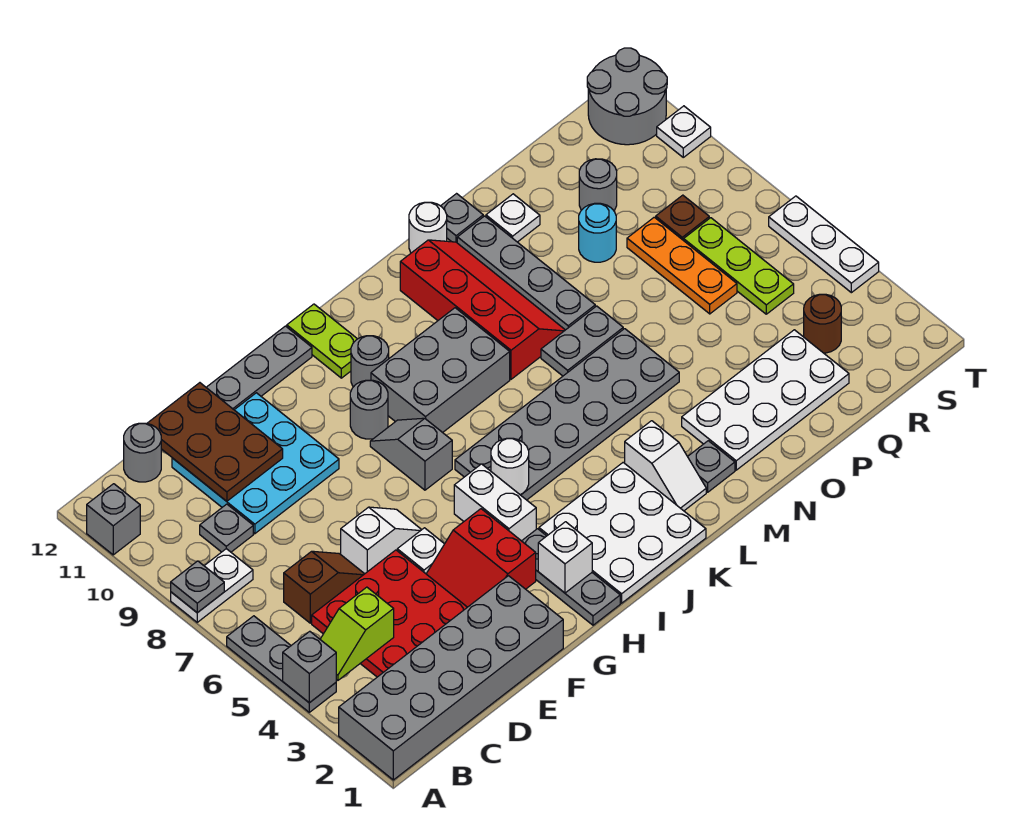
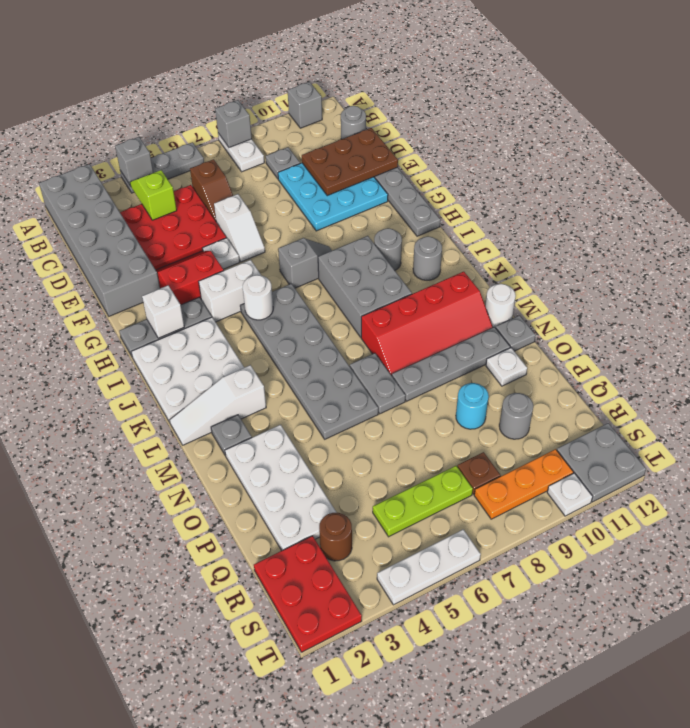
grey plate A8 level 2 -> grey brick A8 level 2
grey round brick H9 level 1 -> grey round brick J11 level 1
lime plate I11:I12 level 1 -> none
white slope L2:L3 level 1 top 3 -> white slope L1:L3 level 1 top 3
orange plate Q6:Q8 level 1 -> orange plate S8:S10 level 1
none -> red plate R1:T2 level 1
grey round brick S11:T12 level 1 -> grey plate S11:T12 level 1

